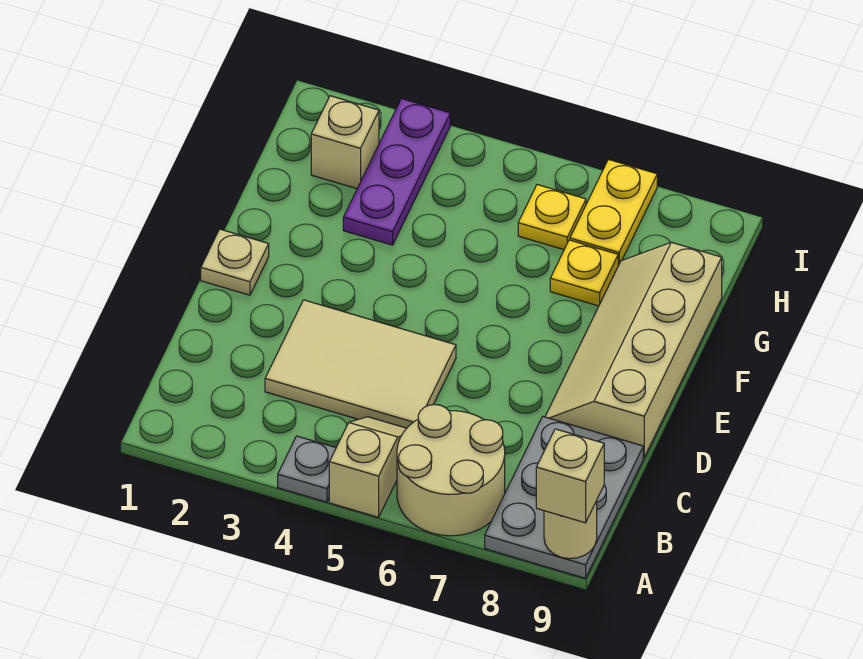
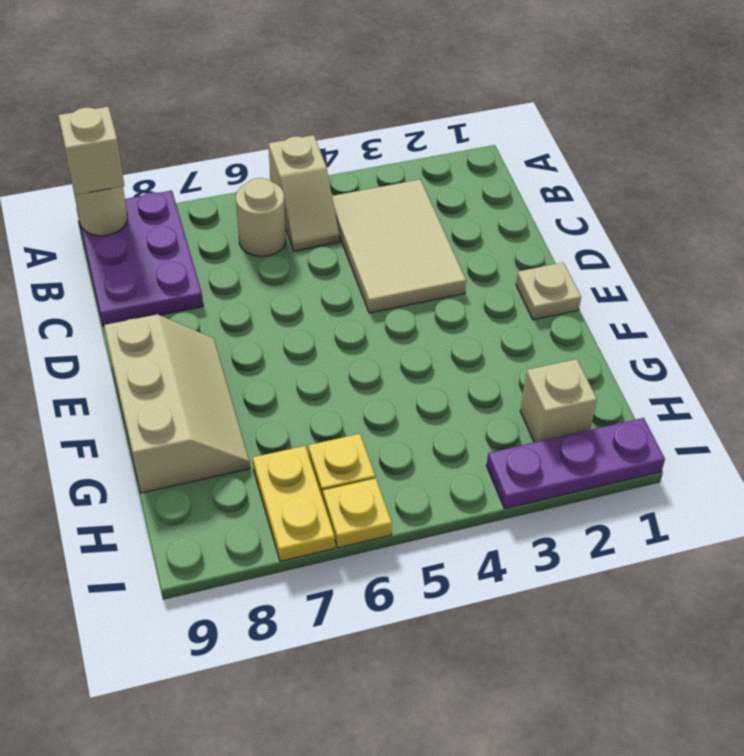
grey plate A4 level 1 -> none
tan round brick A6:B7 level 1 -> tan round brick B6 level 1
grey plate A8:C9 level 1 -> purple plate A8:C9 level 1
tan tile C3:D5 level 1 -> tan tile B3:D4 level 1
tan slope D8:G9 level 1 top 9 -> tan slope E8:G9 level 1 top 9
purple plate G3:I3 level 1 -> purple plate I1:I3 level 1
yellow plate G7 level 1 -> yellow plate I6 level 1

